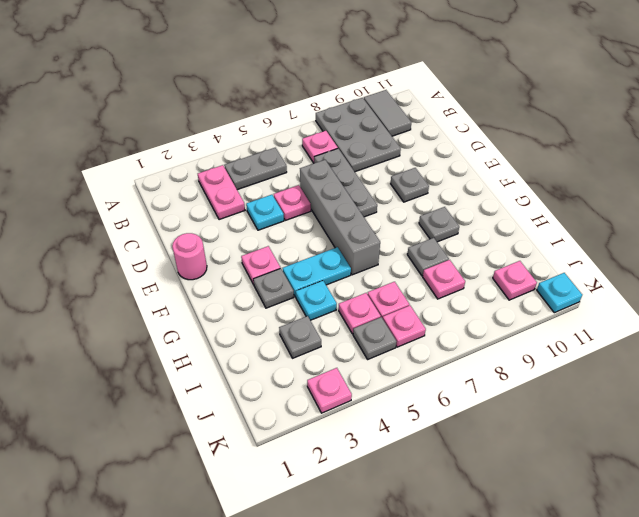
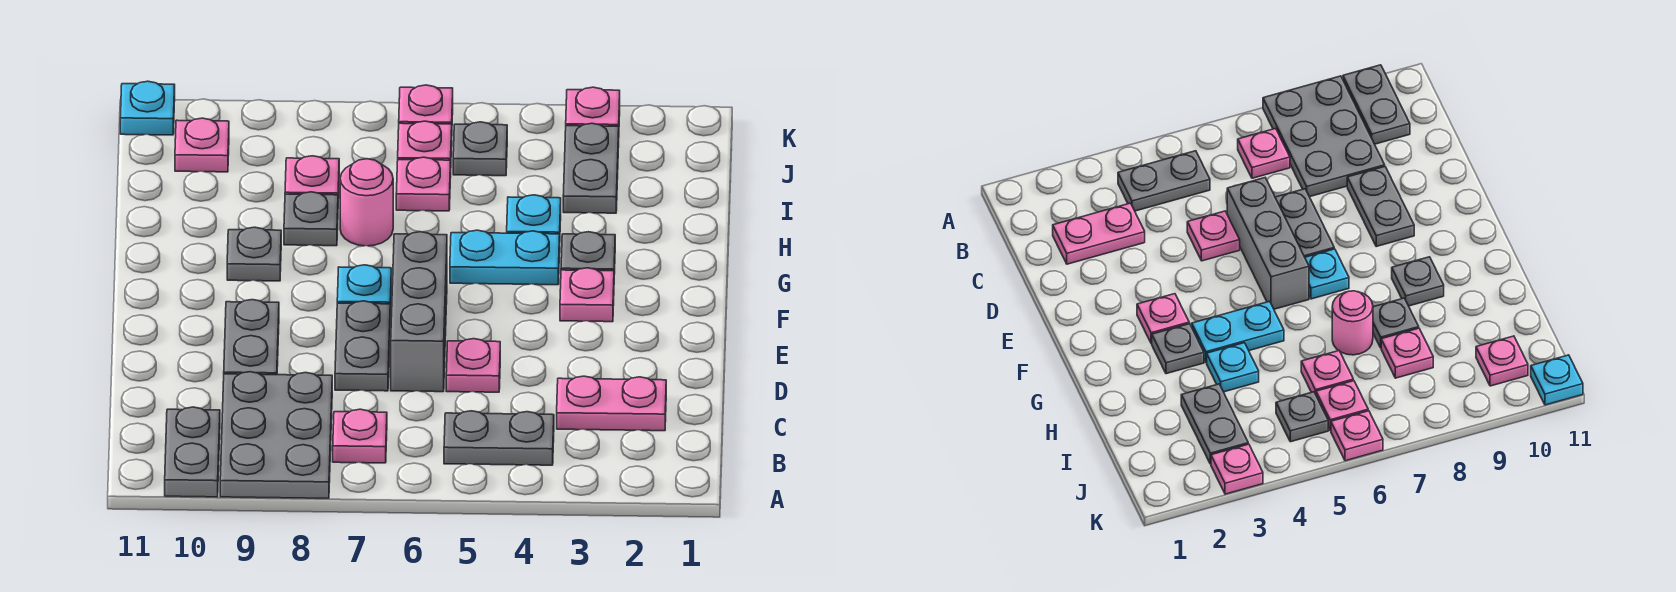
grey tile A10:B10 level 1 -> grey plate A10:B10 level 1
pink plate B3:C3 level 1 -> pink plate C2:C3 level 1
grey plate C7:E7 level 1 -> grey plate D7:E7 level 1
cyan plate D4 level 1 -> cyan plate F7 level 1
grey brick D6:G6 level 1 -> grey brick D6:F6 level 1
pink round brick E1 level 1 -> pink round brick H7 level 1
grey plate E9 level 1 -> grey plate D9:E9 level 1
grey plate I3 level 1 -> grey plate I3:J3 level 1
pink plate I5 level 1 -> pink plate K6 level 1

